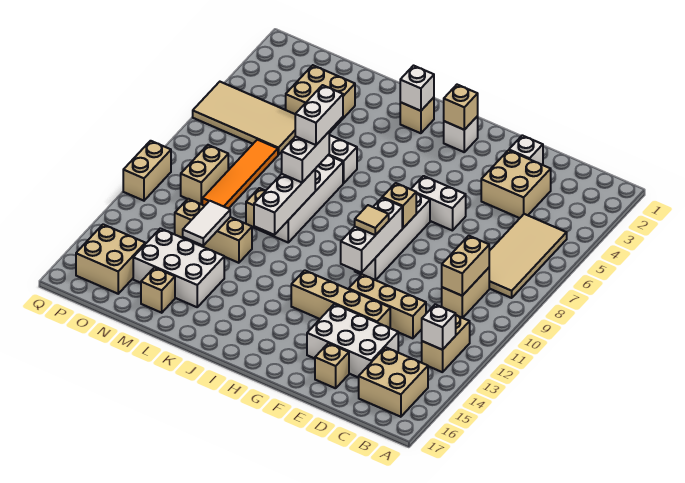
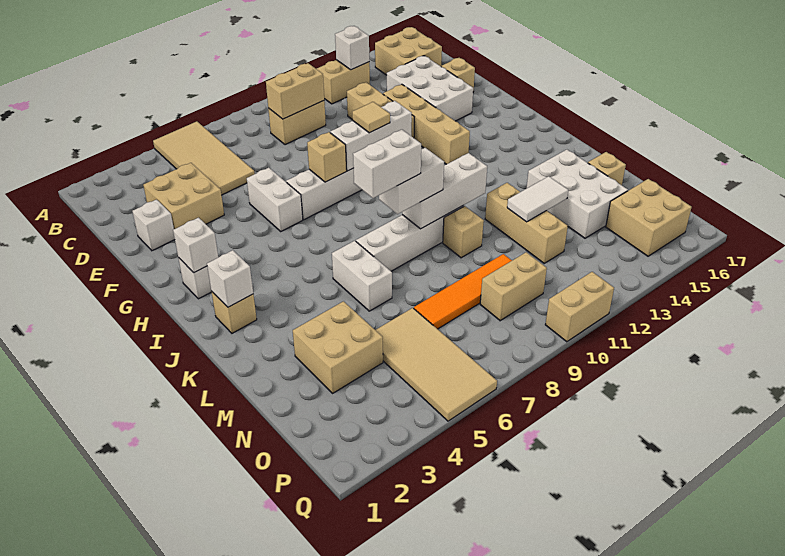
tan tile B5:C8 level 1 -> tan tile A5:D6 level 1
tan brick H2 level 2 -> white brick H2 level 2

